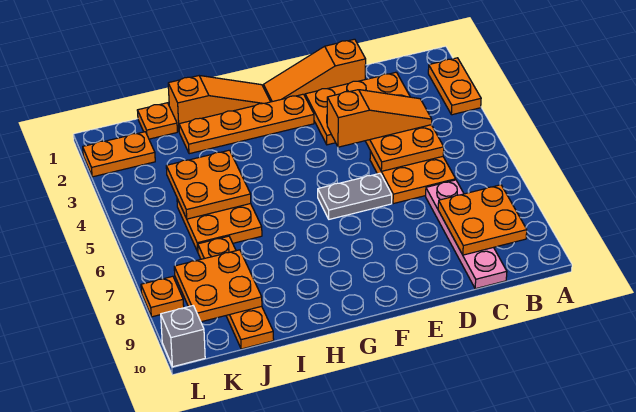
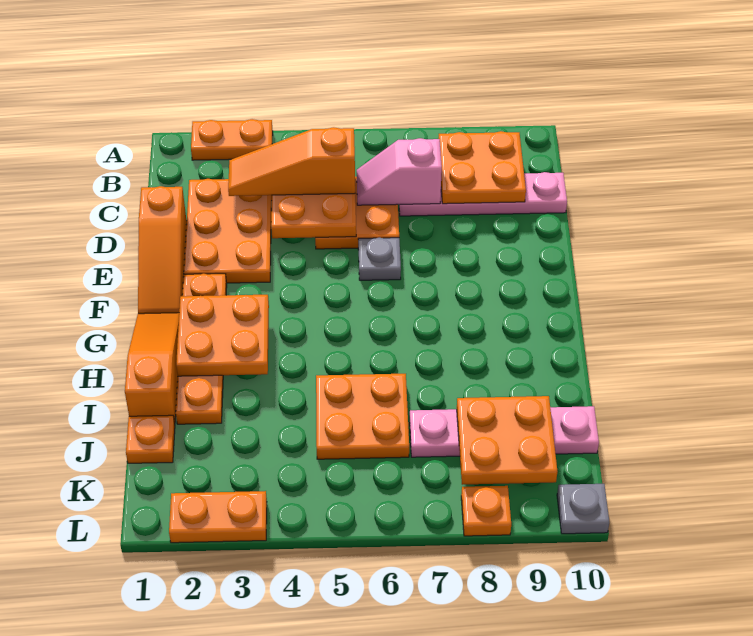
orange slope C4:E4 level 3 top E -> orange slope C3:C5 level 3 top 5
none -> pink slope C6:C7 level 2 top 7
grey plate E6:F6 level 1 -> grey plate E6 level 1
orange plate I4:J5 level 2 -> orange plate G2:H3 level 2
orange plate J7:J10 level 1 -> pink plate J7:J10 level 1
orange plate K2:L2 level 1 -> orange plate L2:L3 level 1
grey brick L10 level 1 -> grey plate L10 level 1

